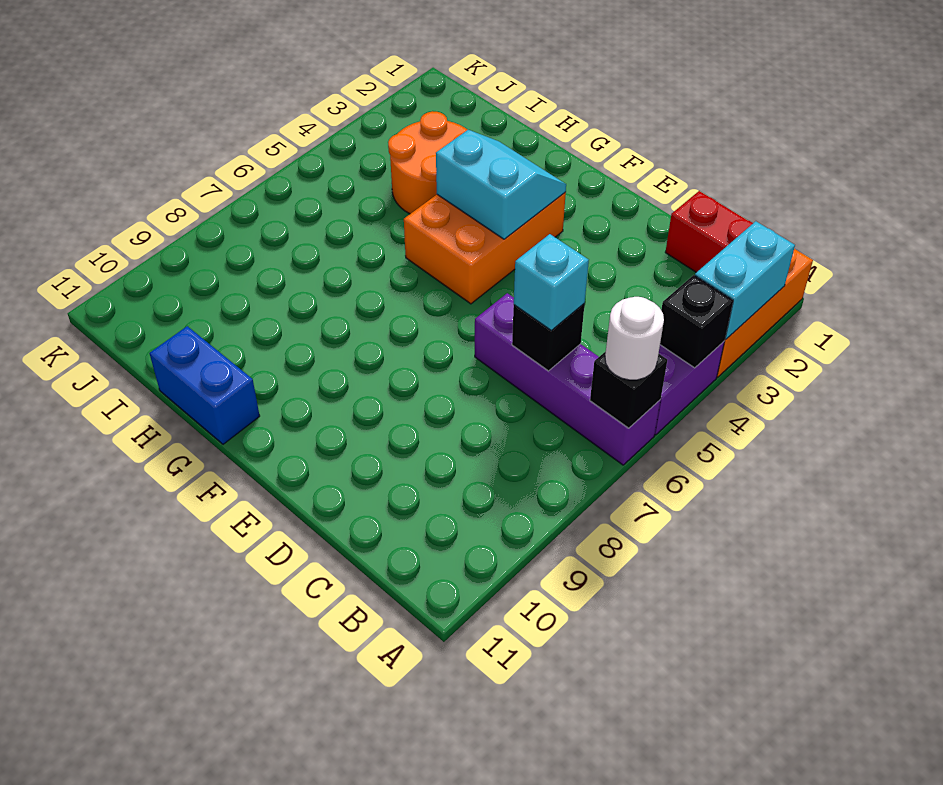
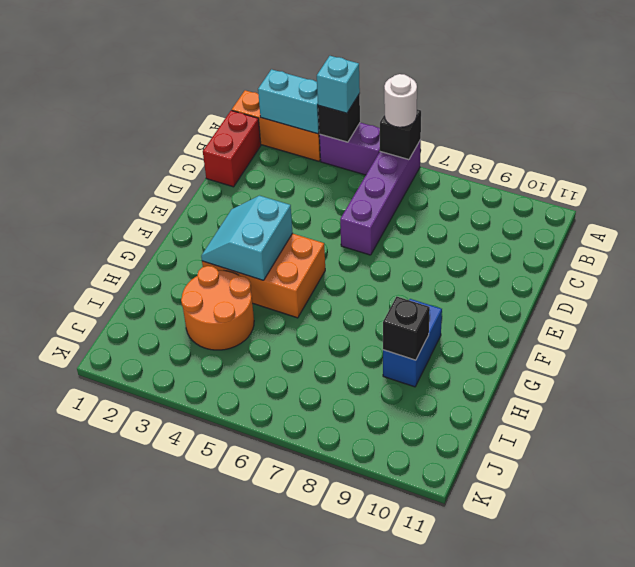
black brick C6 level 2 -> black brick H9 level 2
cyan brick C6 level 3 -> cyan brick A4 level 3
blue brick G11:H11 level 1 -> blue brick G9:H9 level 1

